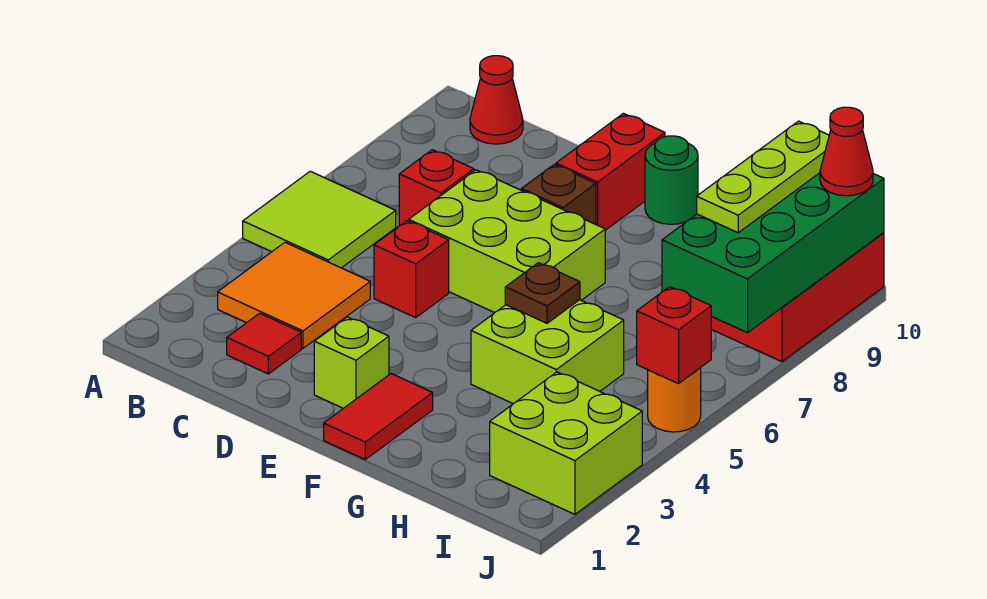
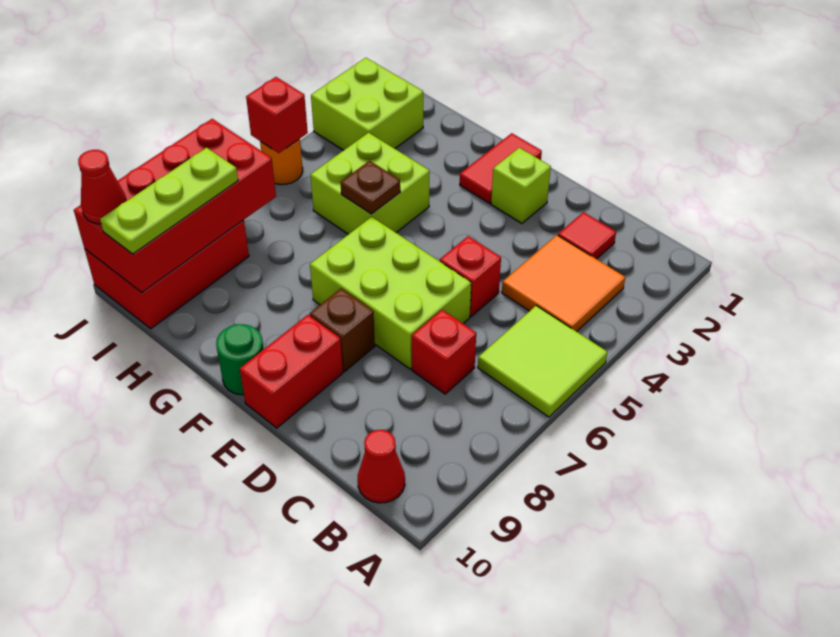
green brick I7:J10 level 2 -> red brick I7:J10 level 2

